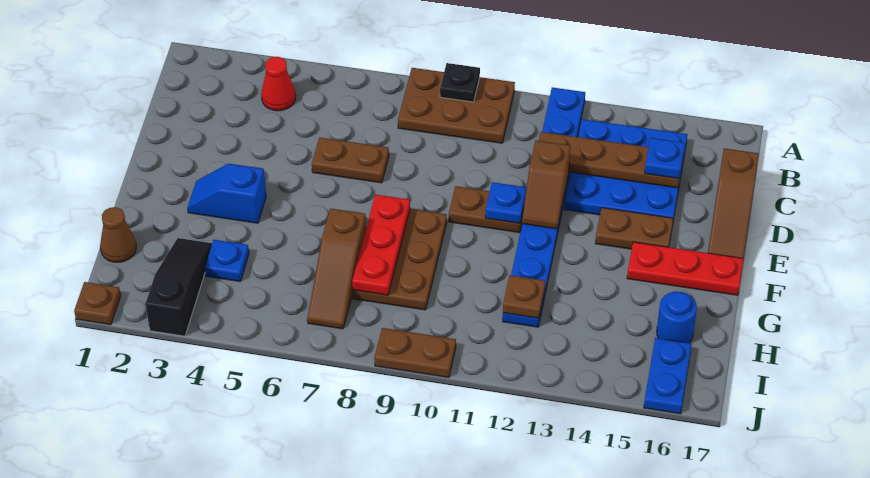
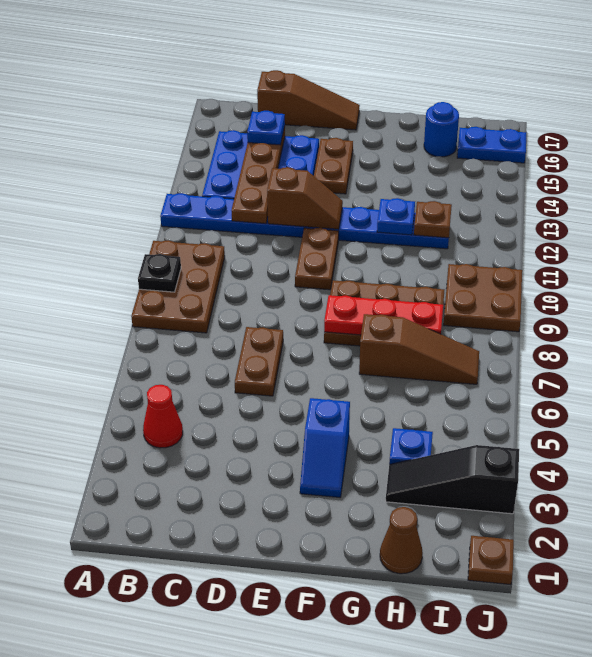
blue plate E11 level 2 -> blue plate G12 level 2
red plate F15:F17 level 1 -> none
brown plate J9:J10 level 1 -> brown plate I9:J10 level 1

